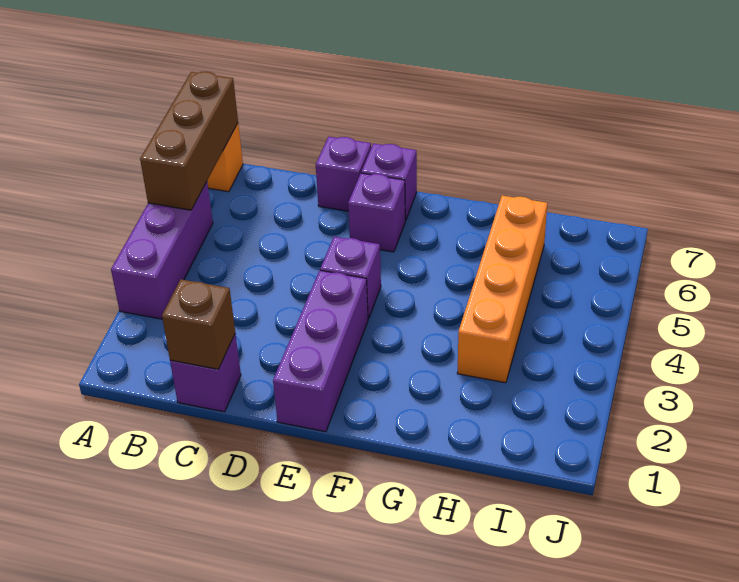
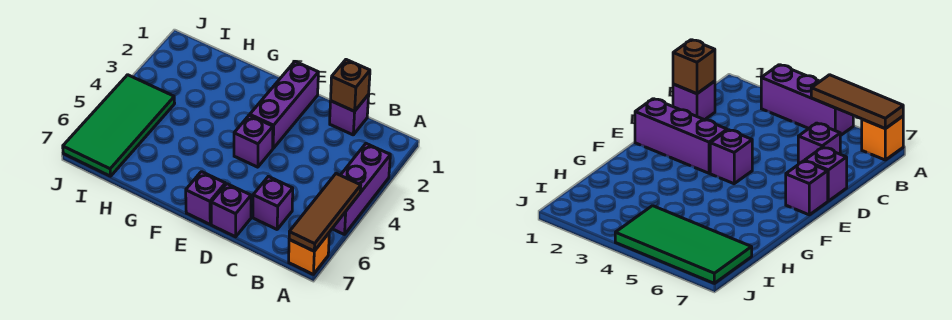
brown brick A5:A7 level 2 -> brown tile A5:A7 level 2
purple brick E6 level 1 -> purple brick C6 level 1
orange brick H3:H6 level 1 -> none
none -> green tile I4:J7 level 1

